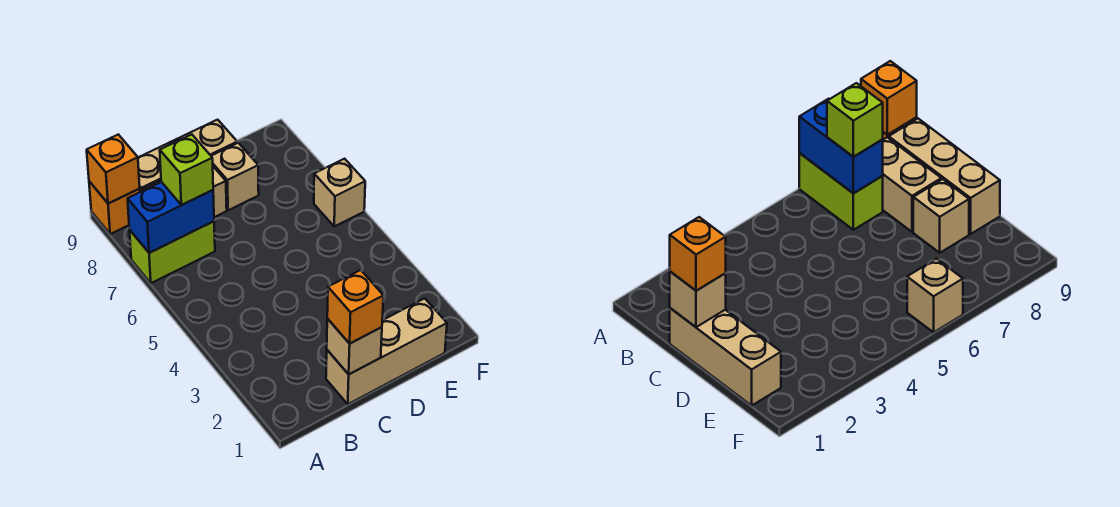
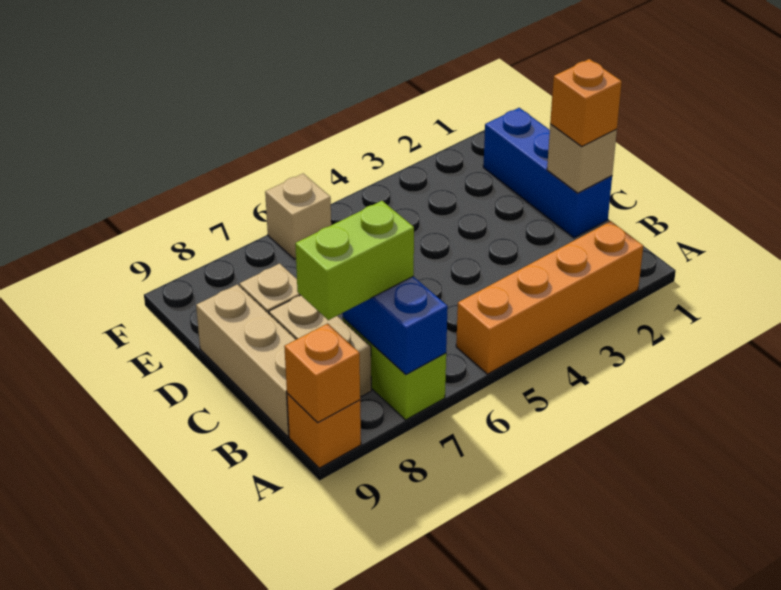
none -> orange brick A2:A5 level 1
lime brick B7 level 3 -> lime brick B7:B8 level 3
tan brick C1:E1 level 1 -> blue brick C1:E1 level 1

